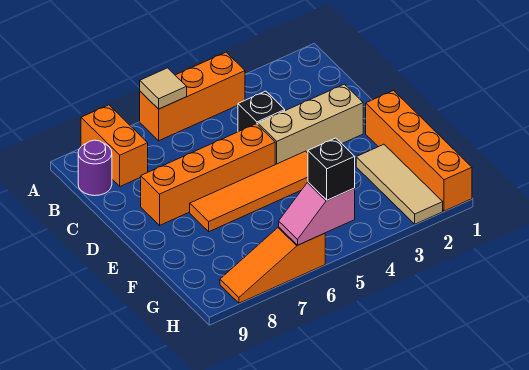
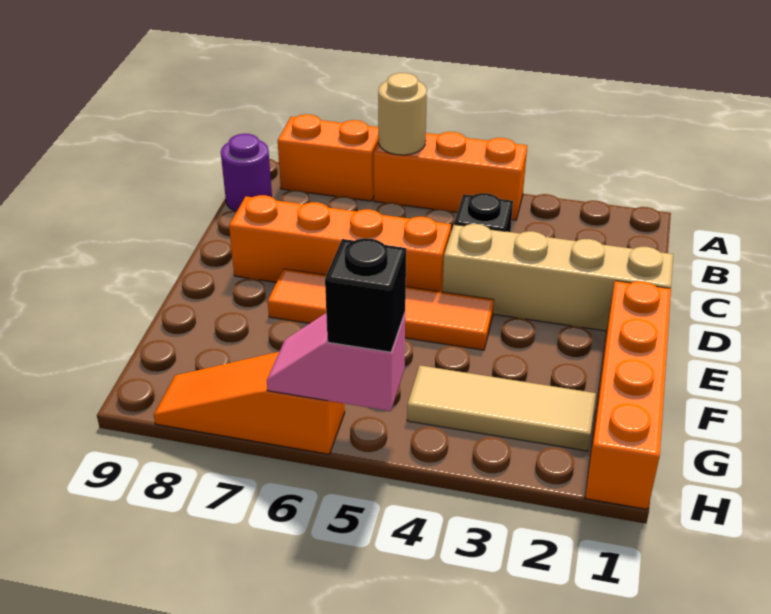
tan tile A6 level 2 -> tan round brick A6 level 2
orange brick A8:B8 level 1 -> orange brick A7:A8 level 1
tan brick D2:D4 level 1 -> tan brick D1:D4 level 1
tan tile F2:H2 level 1 -> tan tile G2:G4 level 1

